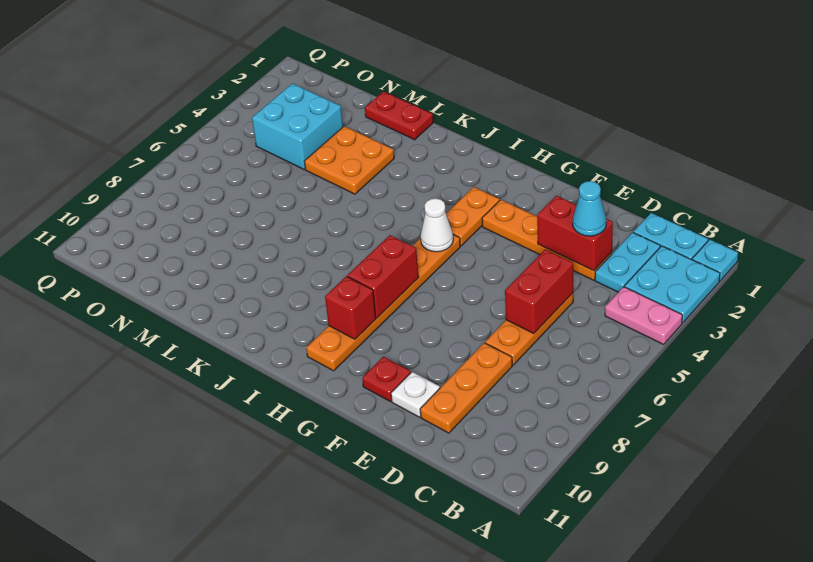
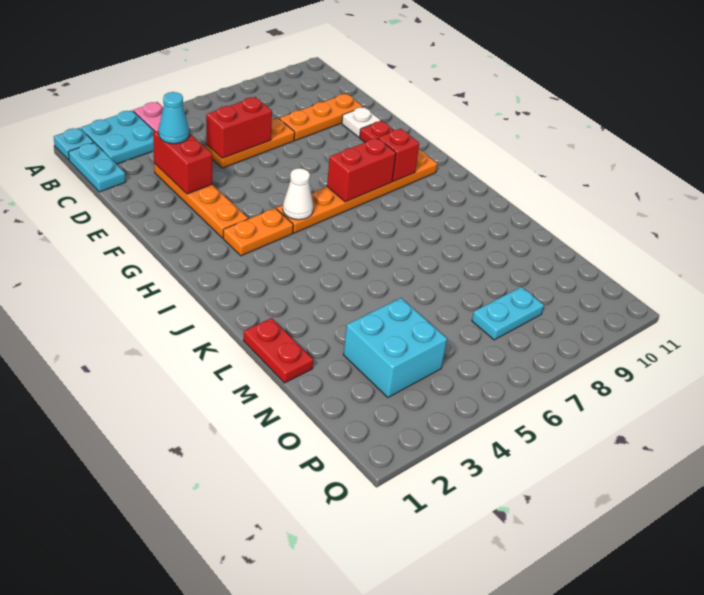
cyan plate C2:C3 level 1 -> cyan plate O7:O8 level 1
orange plate L3:M4 level 1 -> none

